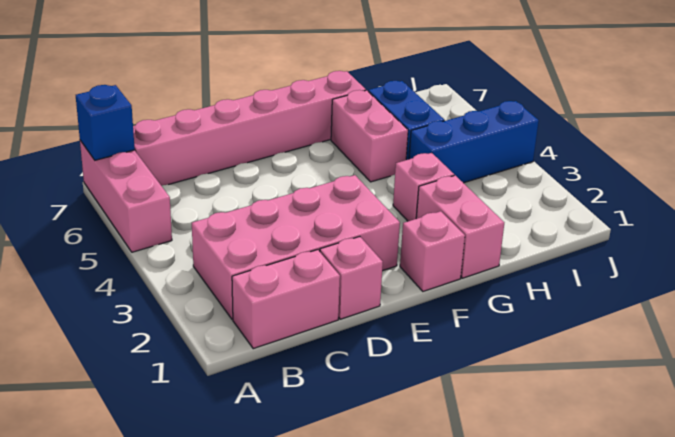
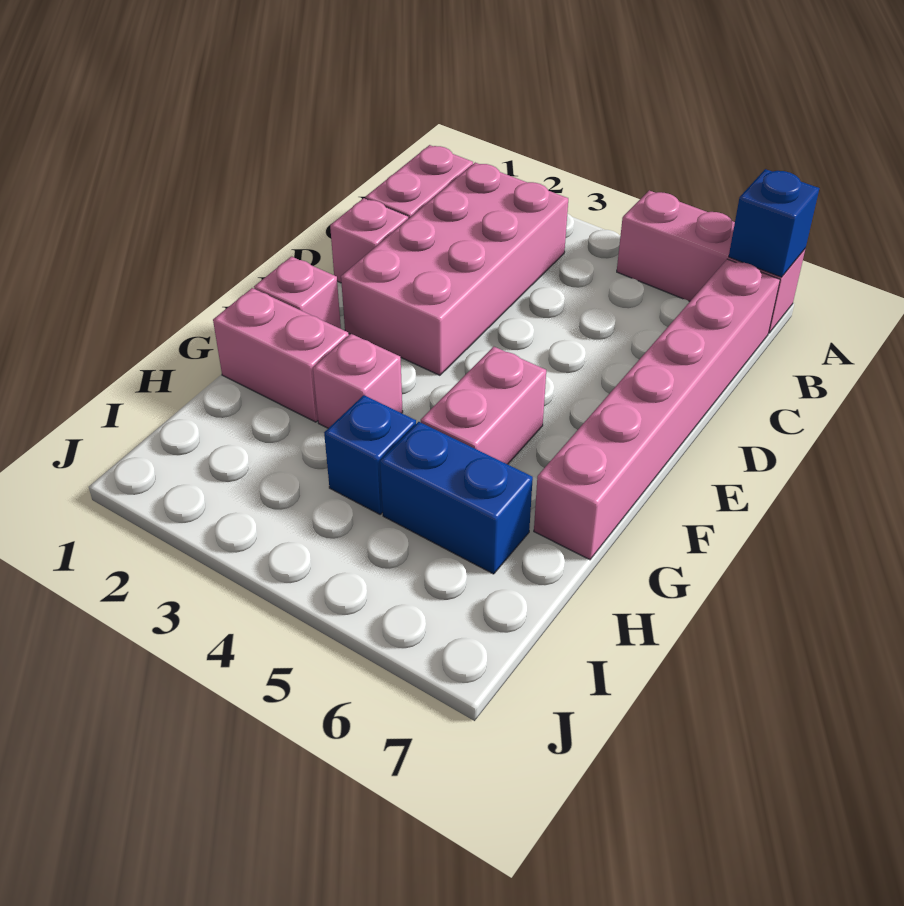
pink brick G5:G6 level 1 -> pink brick F5:G5 level 1
blue brick H4:J4 level 1 -> blue brick H4 level 1

